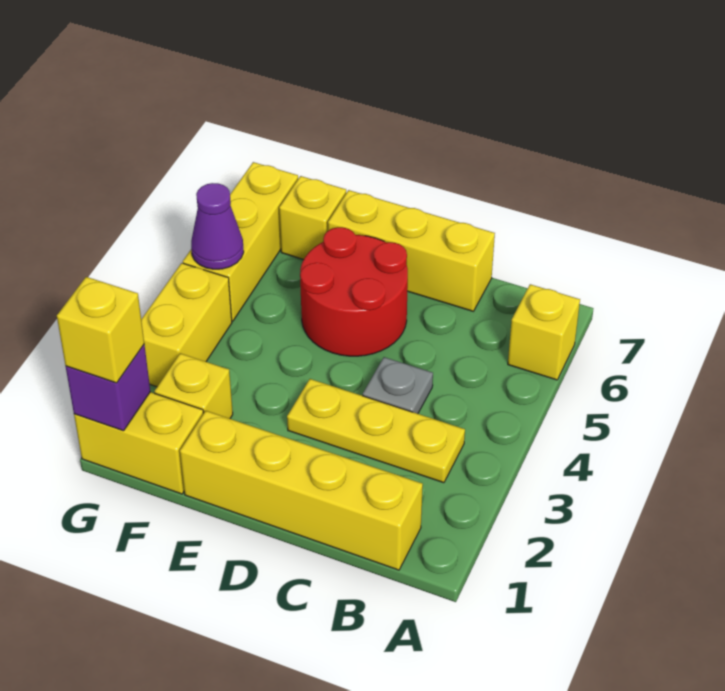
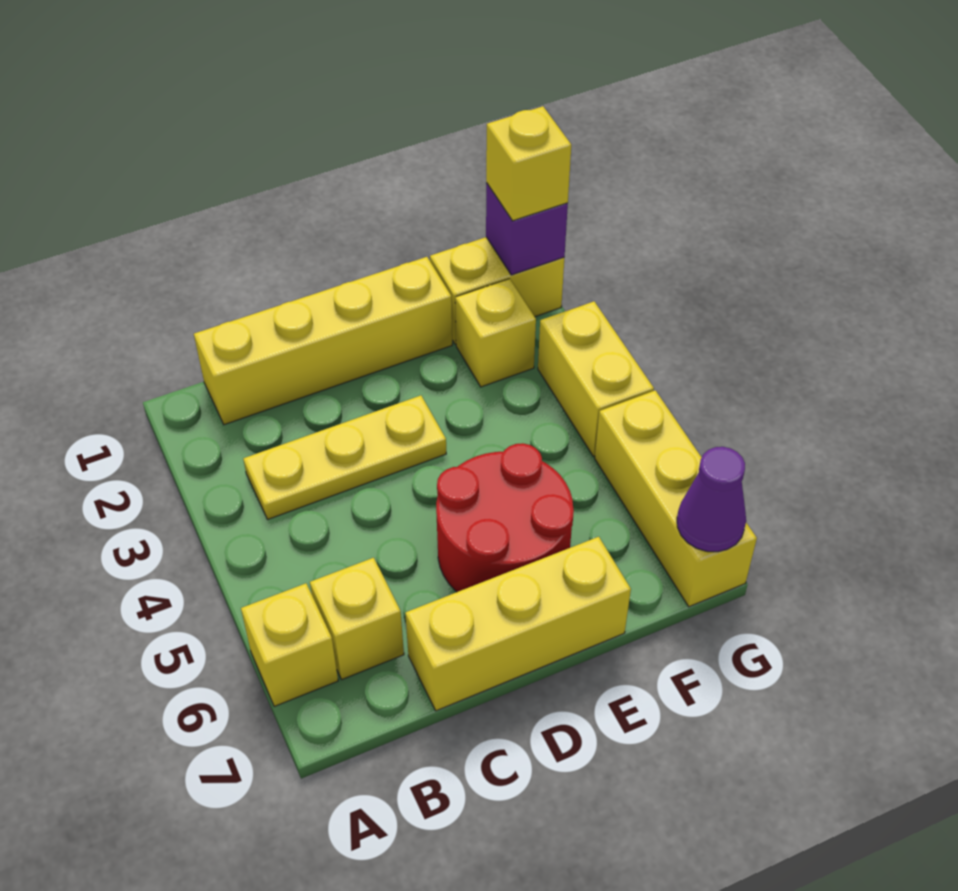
grey plate C4 level 1 -> none
yellow brick F7 level 1 -> yellow brick B6 level 1
purple cone G5 level 2 -> purple cone G7 level 2

